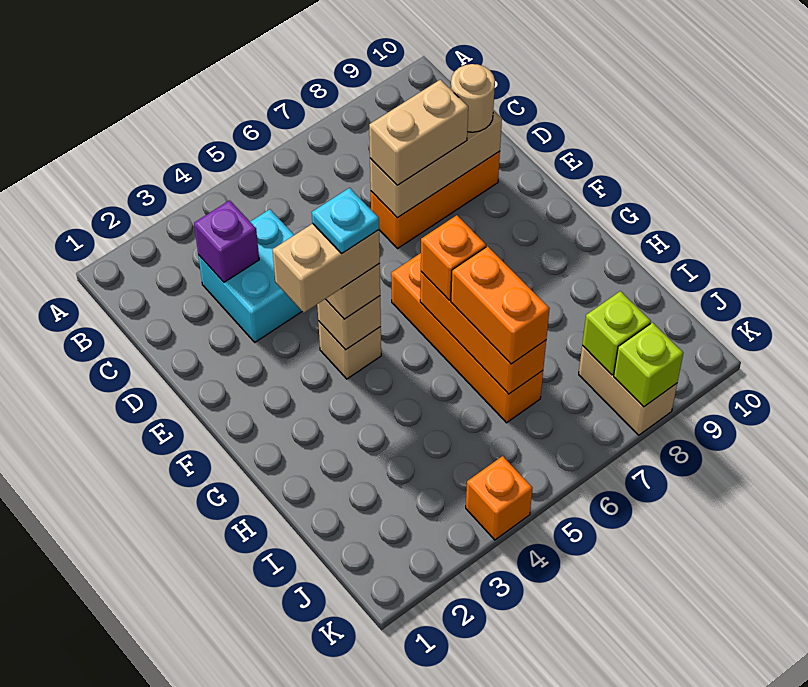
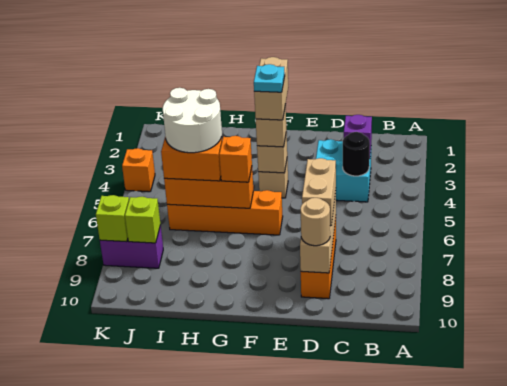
none -> black round brick C4 level 2
none -> white round brick H5:I6 level 4
tan brick J8:K8 level 1 -> purple brick J8:K8 level 1

